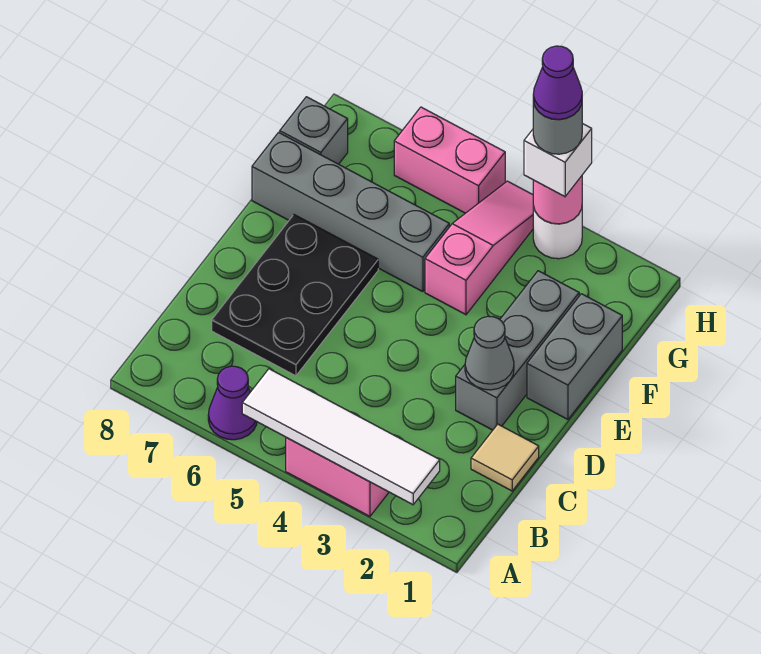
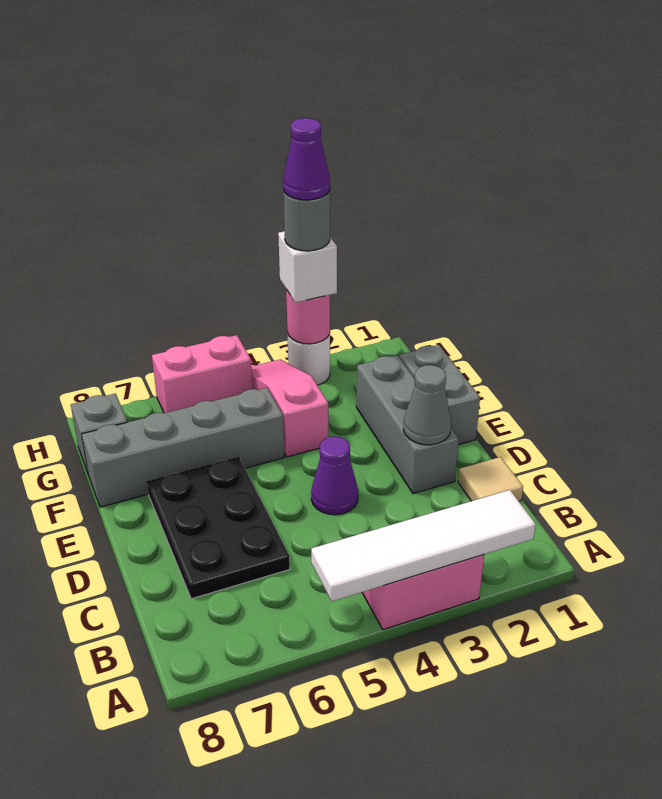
purple cone A6 level 1 -> purple cone D4 level 1

